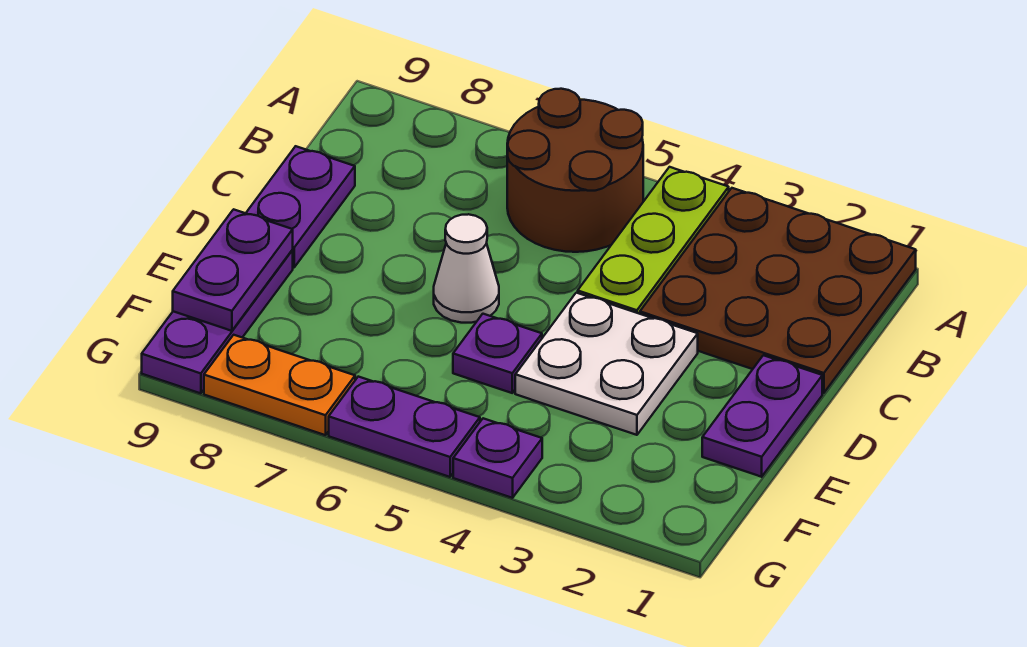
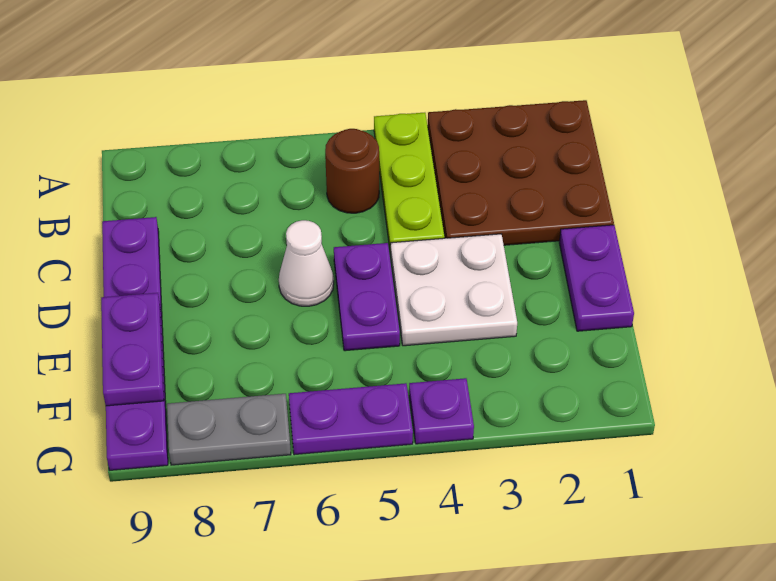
brown round brick A5:B6 level 1 -> brown round brick B5 level 1
purple plate E5 level 1 -> purple plate D5:E5 level 1
orange plate G7:G8 level 1 -> grey plate G7:G8 level 1

